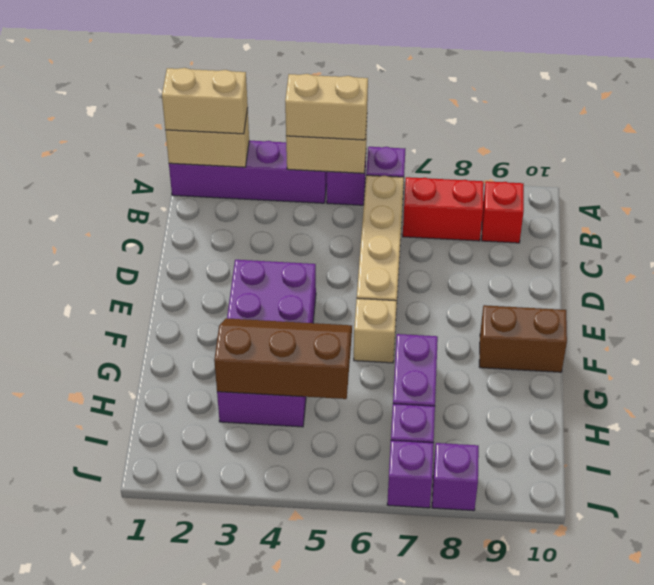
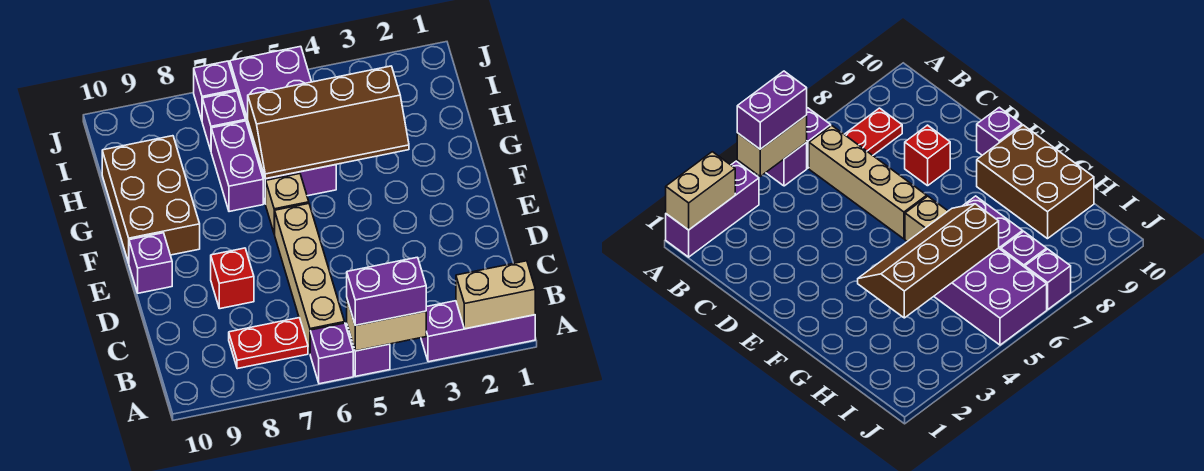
purple brick A1:A4 level 1 -> purple brick A1:A3 level 1
tan brick A1:A2 level 3 -> none
tan brick A4:A5 level 3 -> purple brick A4:A5 level 3
red brick B7:B8 level 1 -> red plate B7:B8 level 1
red brick B9 level 1 -> red brick D8 level 1
purple brick E3:H4 level 1 -> purple brick G5:J6 level 1
brown brick F9:F10 level 1 -> brown brick F9:H10 level 1
brown slope G3:H5 level 2 top H -> brown slope G3:H6 level 2 top H
purple brick J8 level 1 -> purple brick E10 level 1

